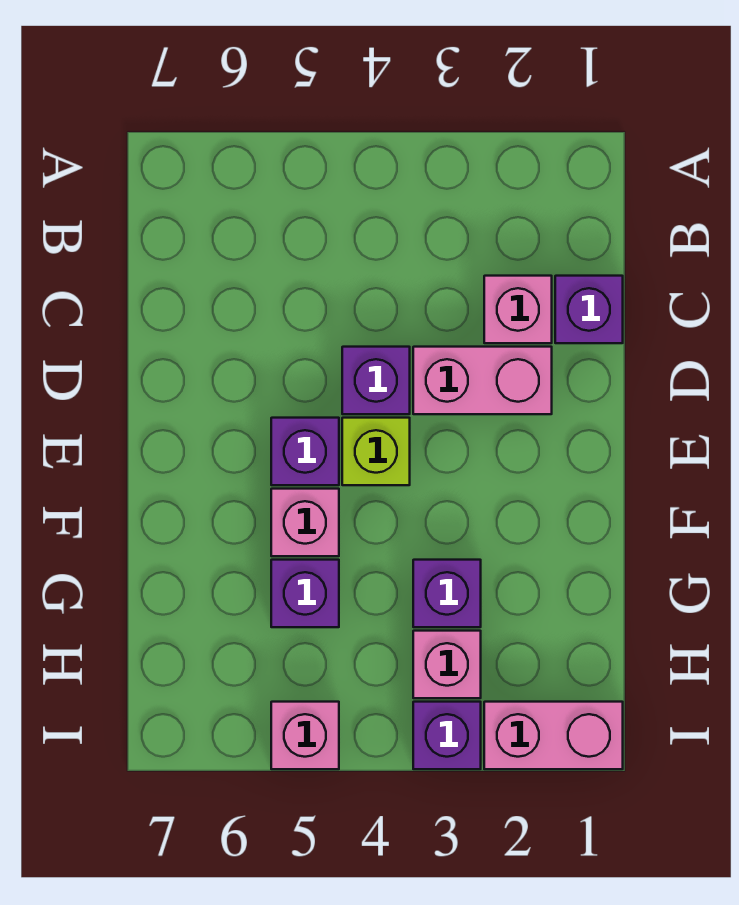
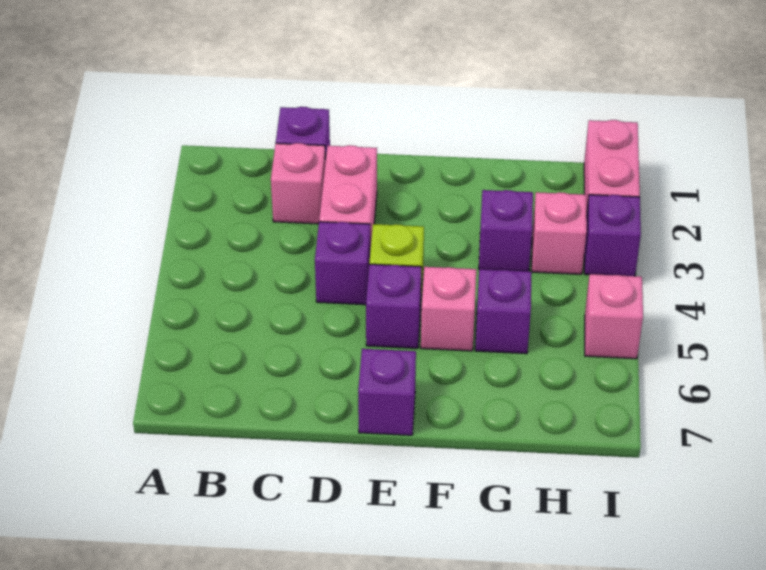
none -> purple brick E7 level 1

